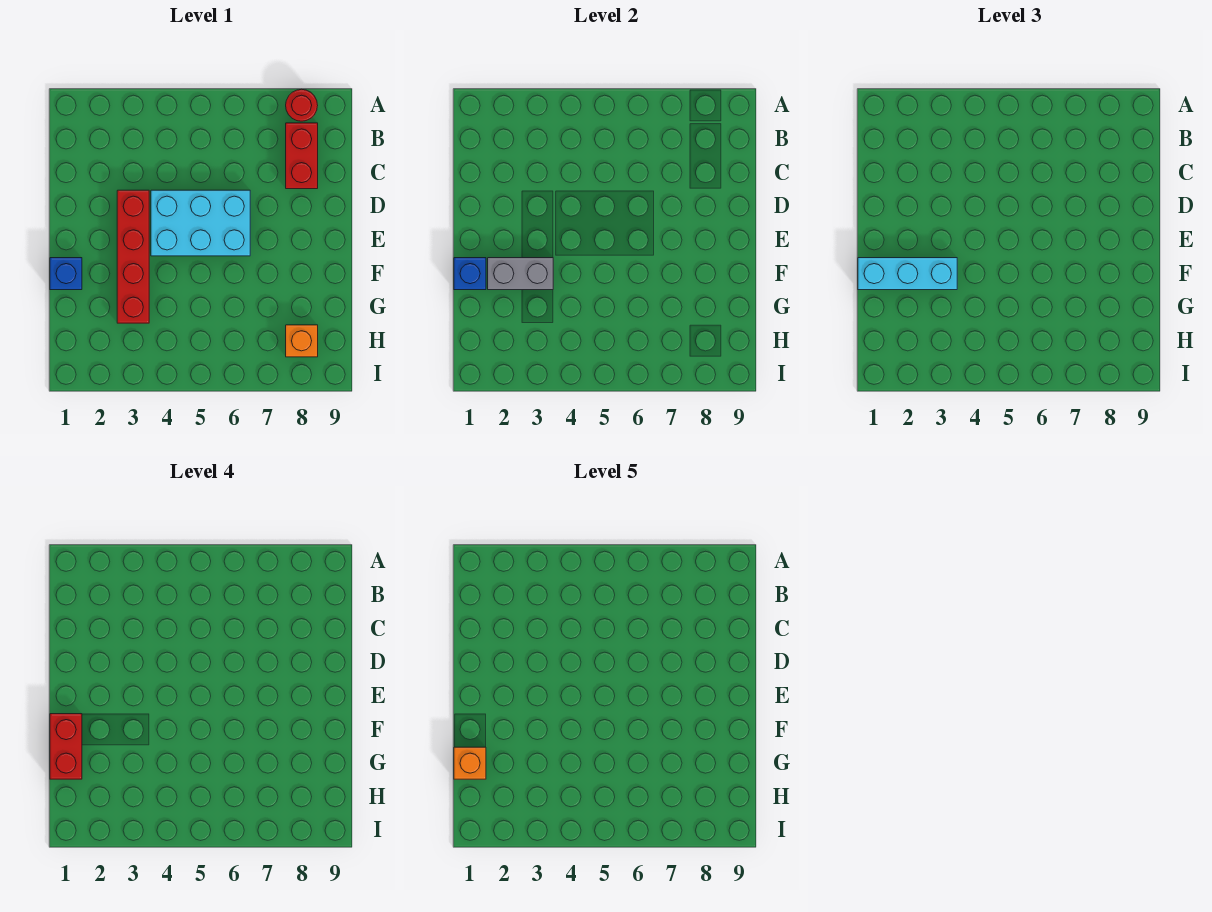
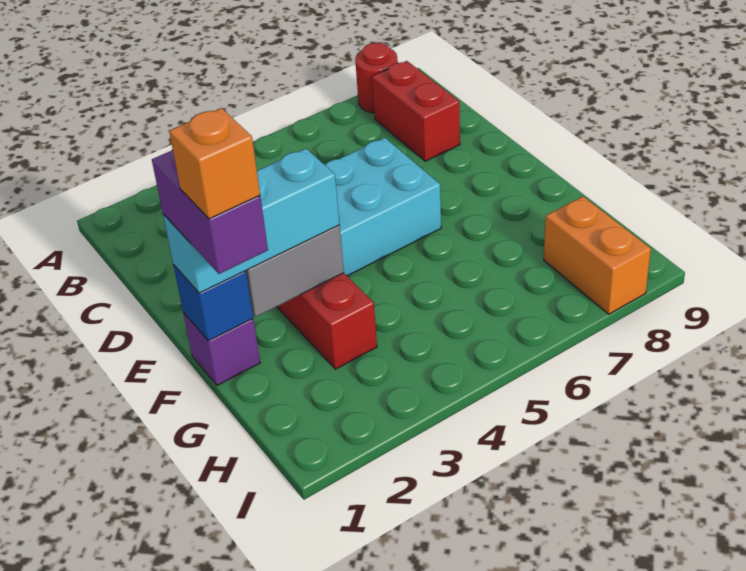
blue brick F1 level 1 -> purple brick F1 level 1
red brick F1:G1 level 4 -> purple brick F1:G1 level 4
orange brick H8 level 1 -> orange brick H8:I8 level 1

